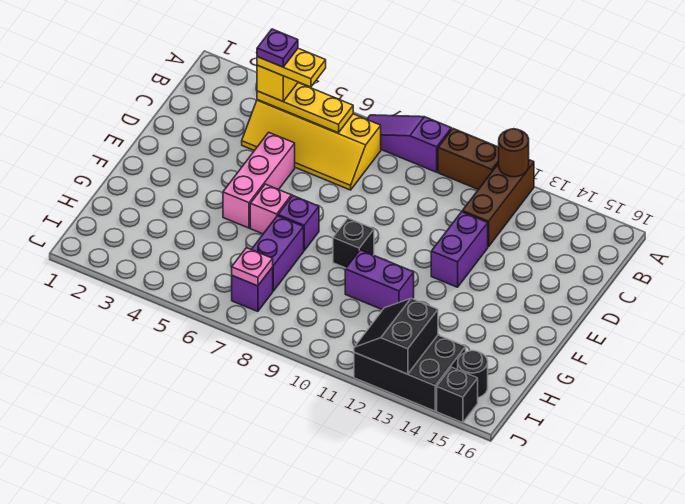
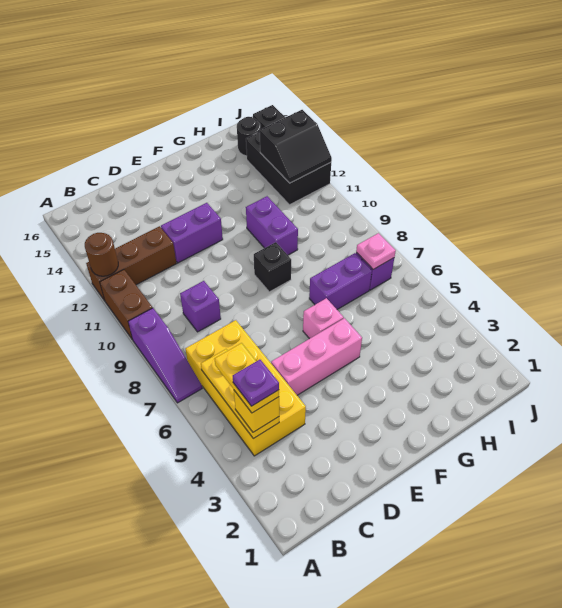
yellow slope B4:C7 level 1 top B -> yellow brick B4:C7 level 1
purple brick F7 level 1 -> purple brick C9 level 1

